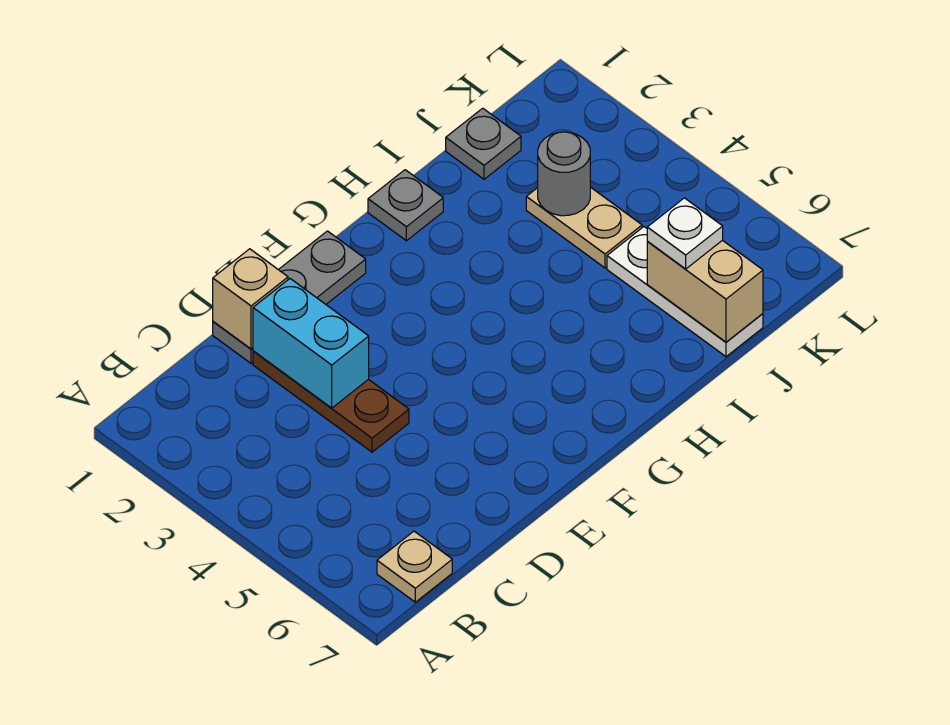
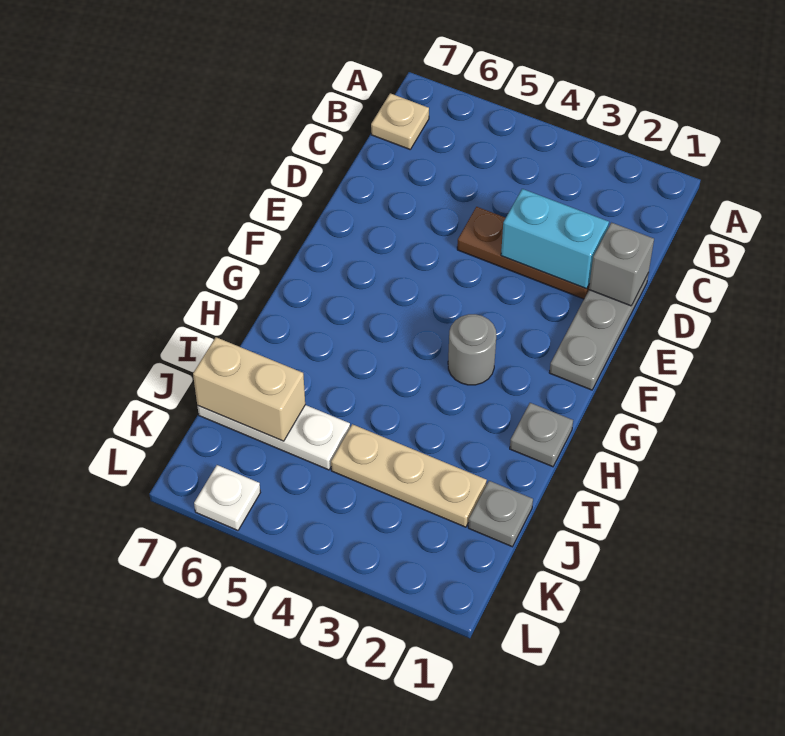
tan brick D1 level 2 -> grey brick D1 level 2
tan plate J3:J4 level 1 -> tan plate J2:J4 level 1
grey round brick J3 level 2 -> grey round brick G3 level 1
white plate J6 level 3 -> white plate L6 level 1

